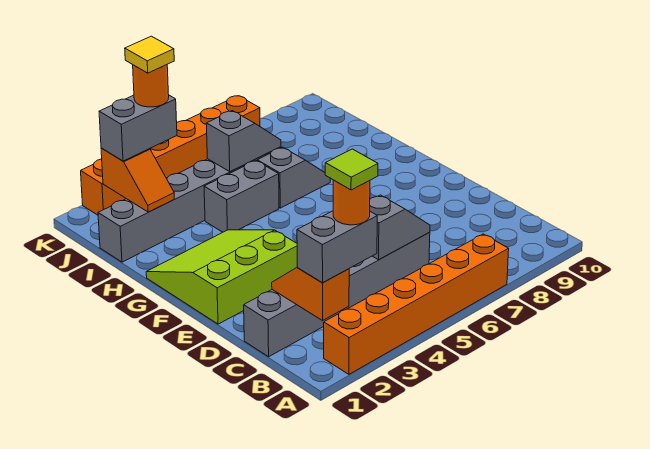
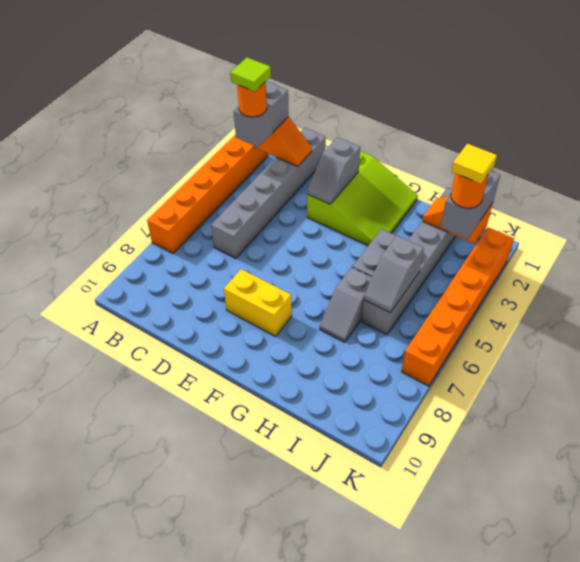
grey slope C5:C6 level 2 top 5 -> grey slope E2:E3 level 2 top 2
none -> yellow brick E8:F8 level 1

